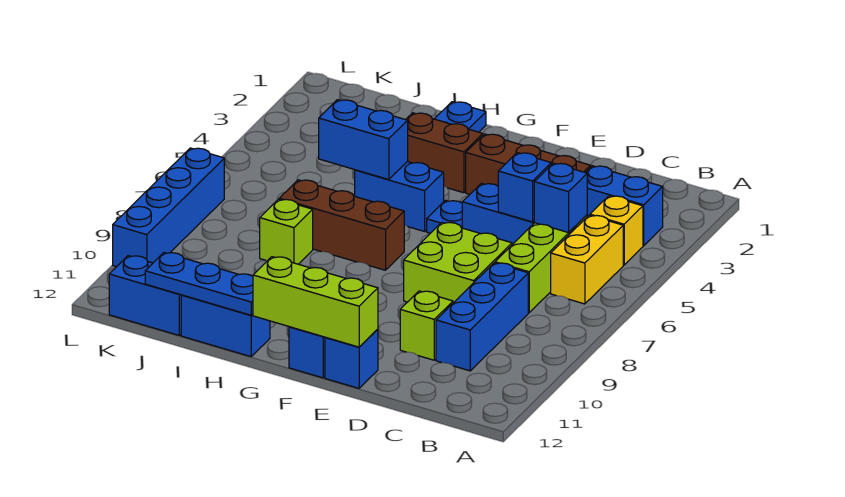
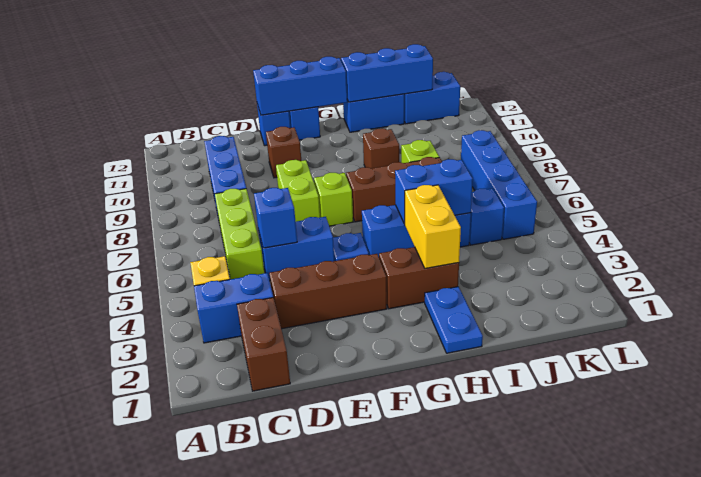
yellow brick B5:B6 level 1 -> yellow brick H3:H4 level 2
none -> brown brick C1:C2 level 1
blue brick C5 level 2 -> blue brick J5 level 1
lime brick D7:E8 level 1 -> lime brick E7:E8 level 1
lime brick D10 level 1 -> lime brick F7 level 1
none -> brown brick E10 level 1
lime brick E12:G12 level 2 -> blue brick E12:G12 level 2
blue brick G5:H5 level 1 -> blue brick G5:I5 level 1
none -> brown brick H9 level 1
blue plate H12:J12 level 2 -> blue brick H12:J12 level 2
blue brick L7:L10 level 1 -> blue brick K5:K8 level 1

